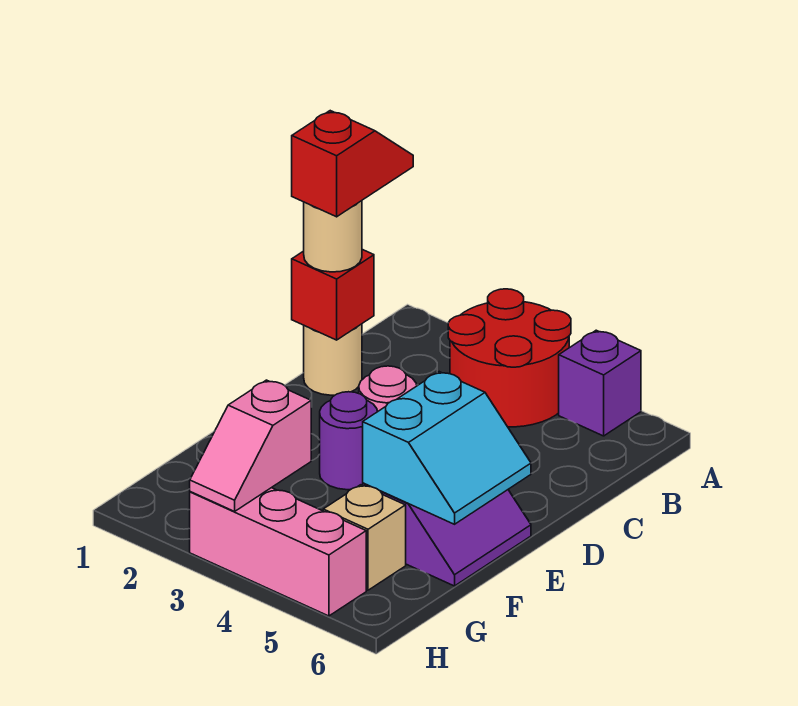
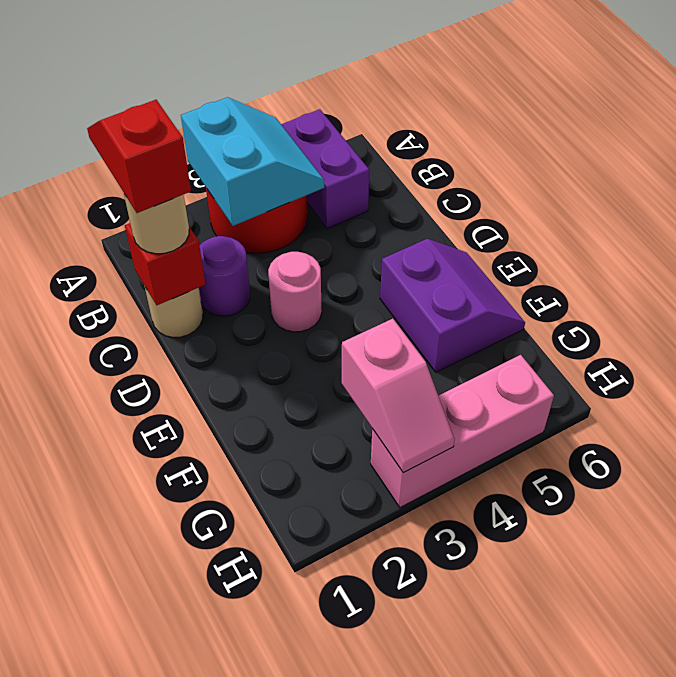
purple brick A5 level 1 -> purple brick A5:B5 level 1
purple round brick E3 level 1 -> purple round brick C2 level 1
cyan slope E5:F6 level 2 top 5 -> cyan slope A3:B4 level 2 top 3
tan brick G5 level 1 -> none

